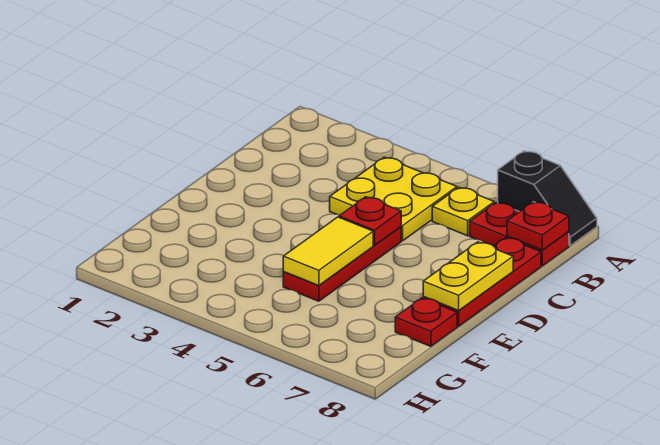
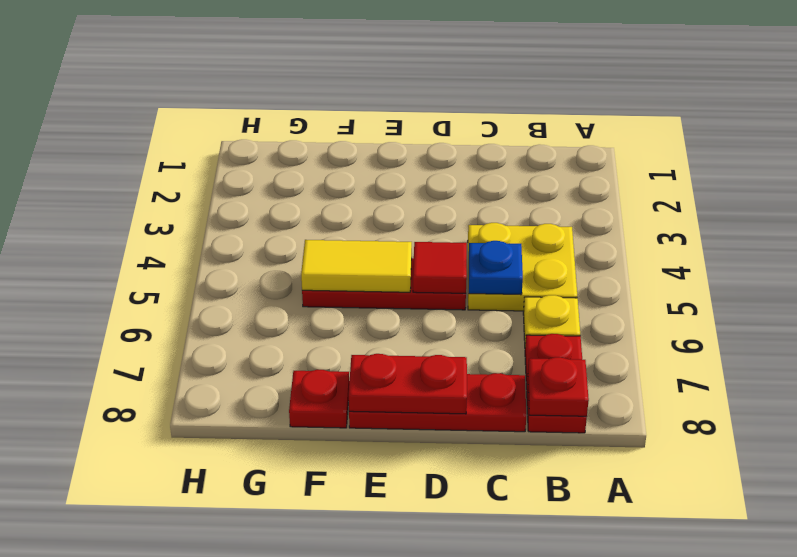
black slope A7:A8 level 1 top 7 -> none
none -> blue plate C5 level 2
red plate D5 level 2 -> red tile D5 level 2
yellow plate D8:E8 level 2 -> red plate D8:E8 level 2

